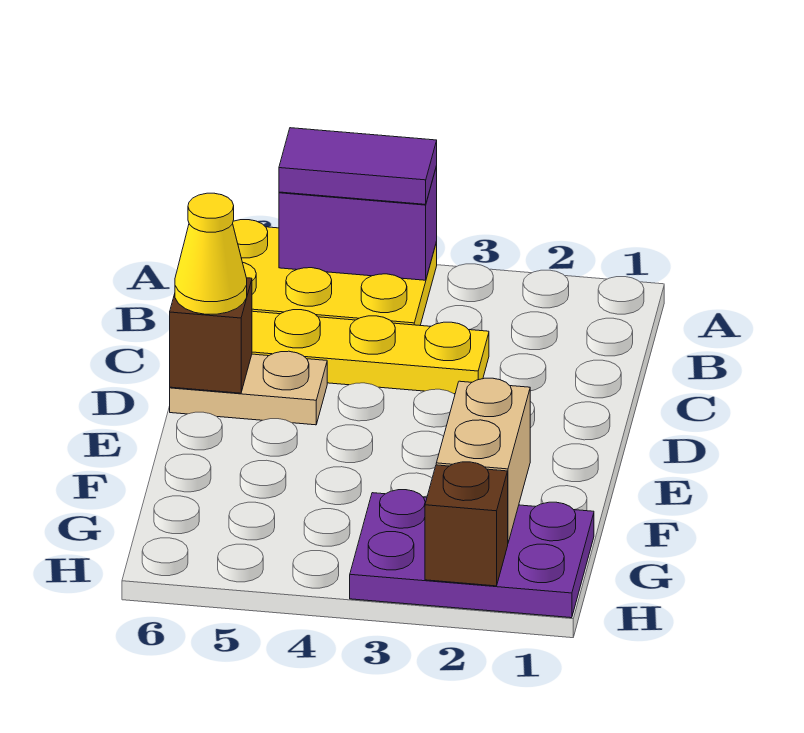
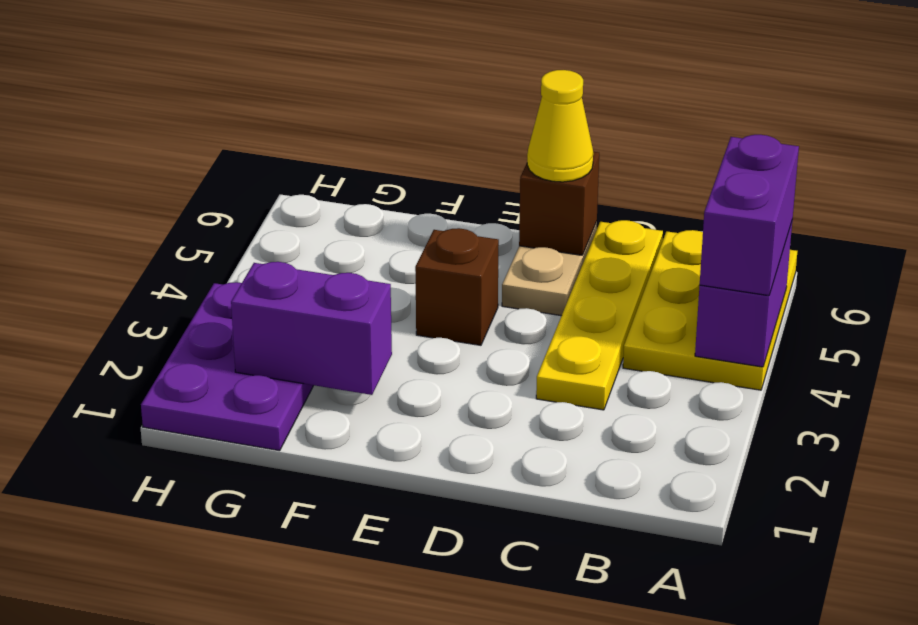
purple tile A4:A5 level 3 -> purple brick A4:A5 level 3
tan brick F2:G2 level 2 -> purple brick F2:G2 level 2
brown brick H2 level 2 -> brown brick E4 level 1

